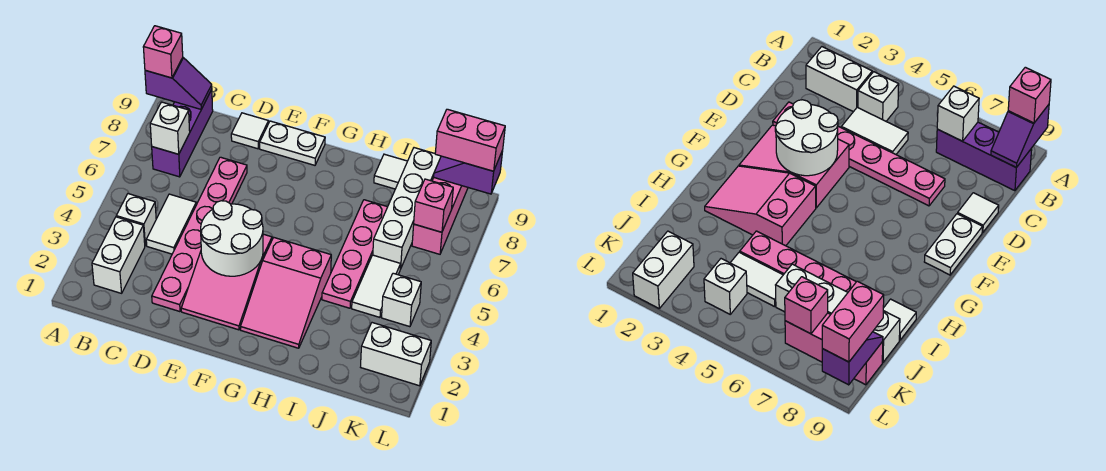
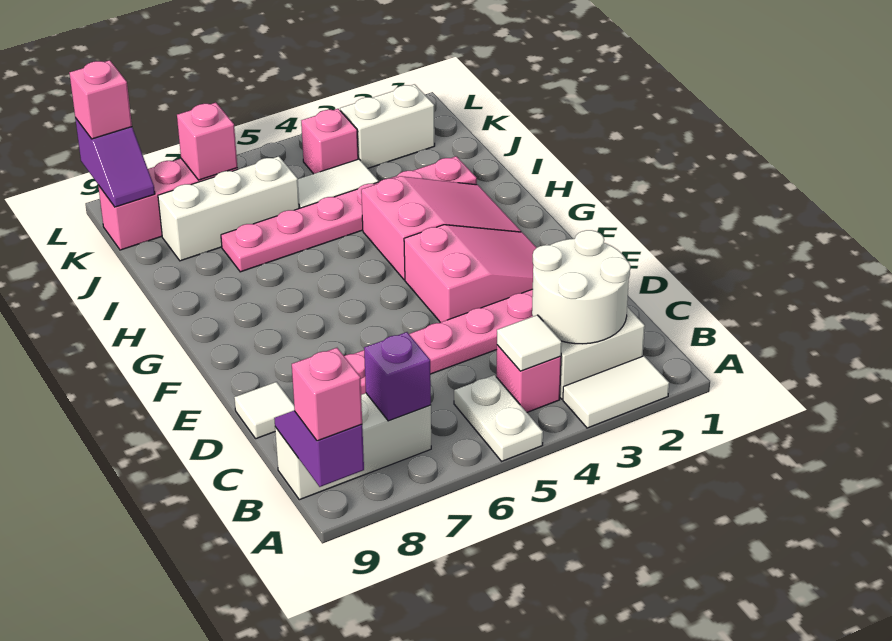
white brick B4 level 1 -> pink brick B4 level 1
purple brick B7:B9 level 1 -> white brick B7:B9 level 1
white brick B7 level 2 -> purple brick B7 level 2
white tile C4:C5 level 1 -> white tile A2:A3 level 1
white round brick E3:F4 level 2 -> white round brick B2:C3 level 2
white plate E9:F9 level 1 -> white plate A5:B5 level 1
pink plate I4:I7 level 1 -> pink plate I2:I7 level 1
white tile I9 level 1 -> white tile B4 level 2
white brick J6:J9 level 1 -> white brick J6:J8 level 1
white brick K2:L2 level 1 -> white brick K2:K3 level 1
white brick K4 level 1 -> pink brick K4 level 1
pink brick K9:L9 level 3 -> pink brick L9 level 3

